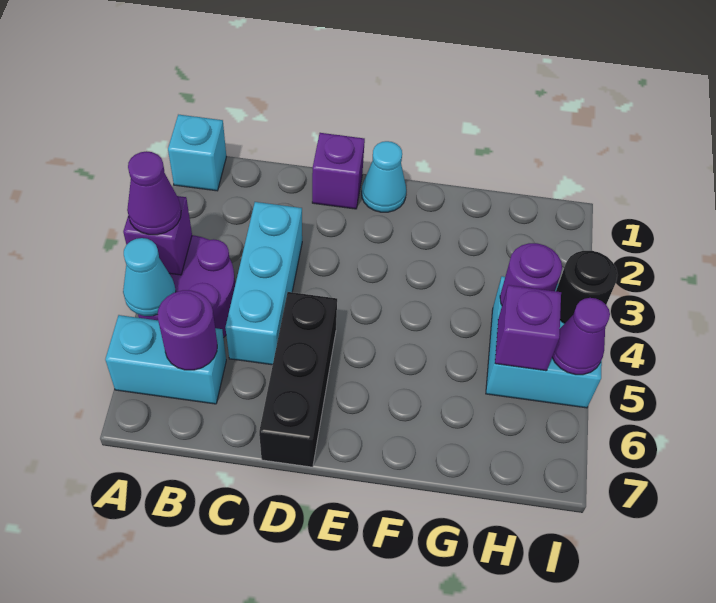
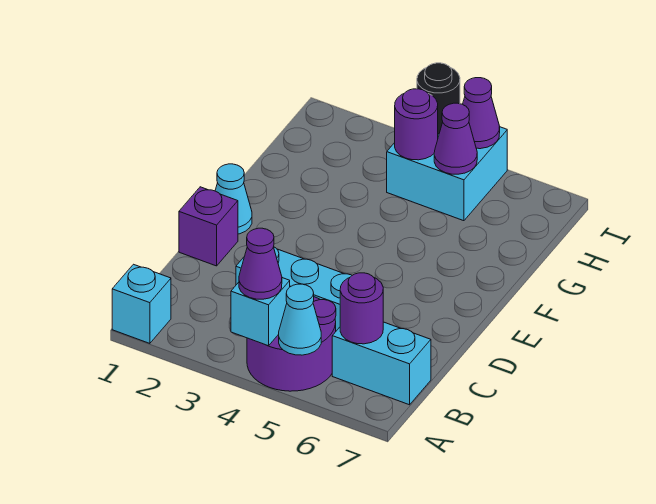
purple brick A4 level 2 -> cyan brick A4 level 2
cyan brick A6:B6 level 1 -> cyan brick B6:B7 level 1
black brick D5:D7 level 1 -> none
purple brick H5 level 2 -> purple cone H5 level 2

